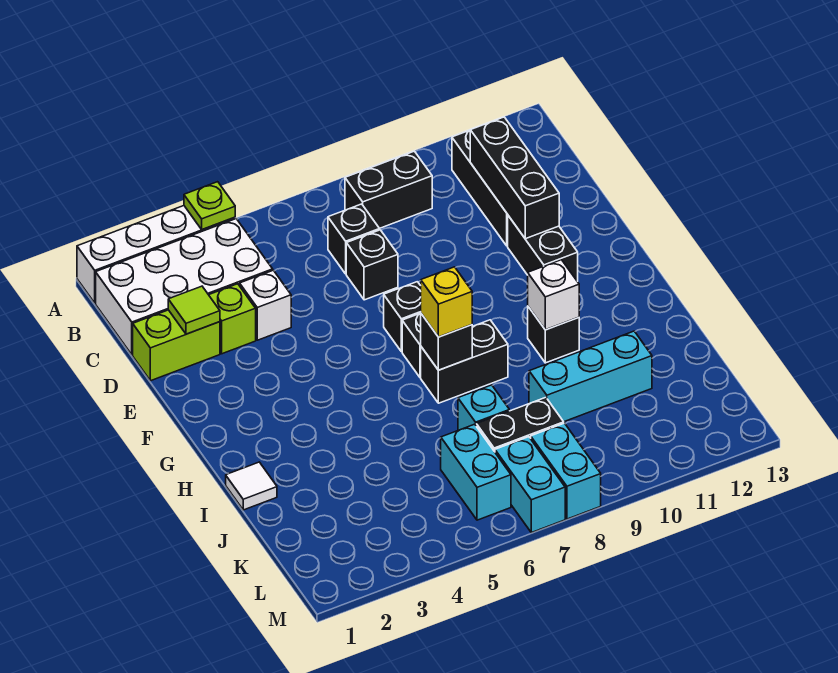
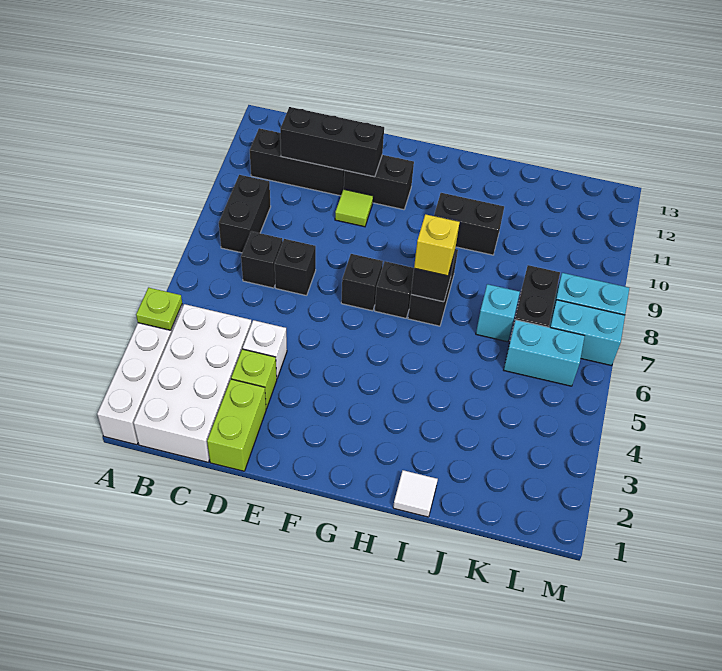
lime tile D2 level 2 -> lime tile E10 level 1
black brick H10 level 1 -> black brick H10:I10 level 1
white brick H10 level 2 -> none
cyan brick J9:J11 level 1 -> none

